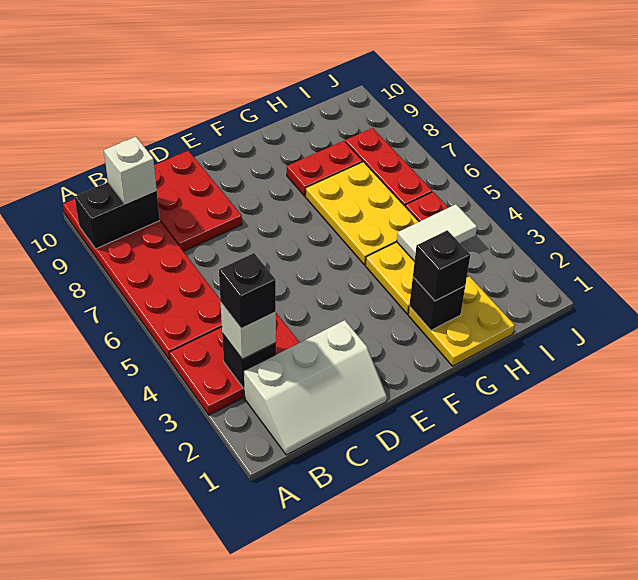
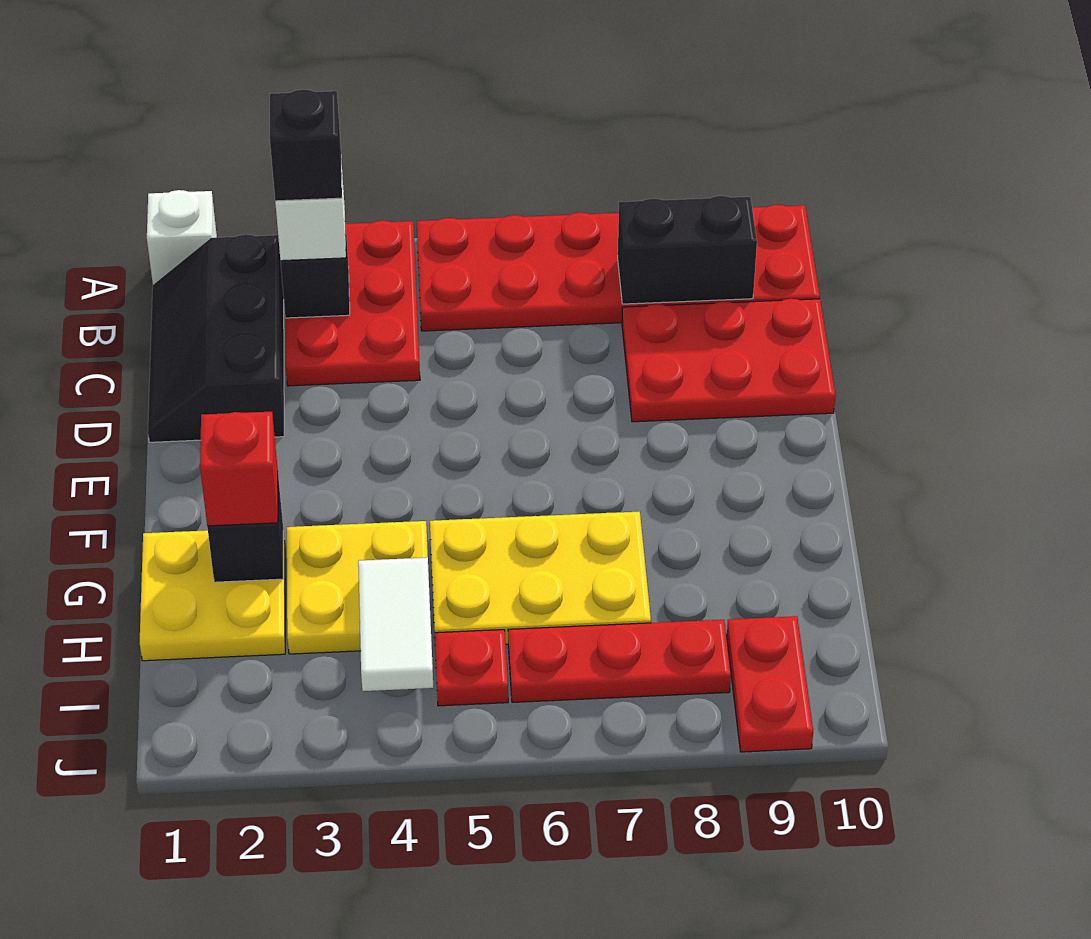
black brick A9:B9 level 2 -> black brick B8:B9 level 2
white slope B1:D2 level 1 top 2 -> black slope B1:D2 level 1 top 2
white brick B9 level 3 -> white brick A1 level 1
black brick G2 level 3 -> red brick G2 level 3
red plate G8:H8 level 1 -> red plate I9:J9 level 1

